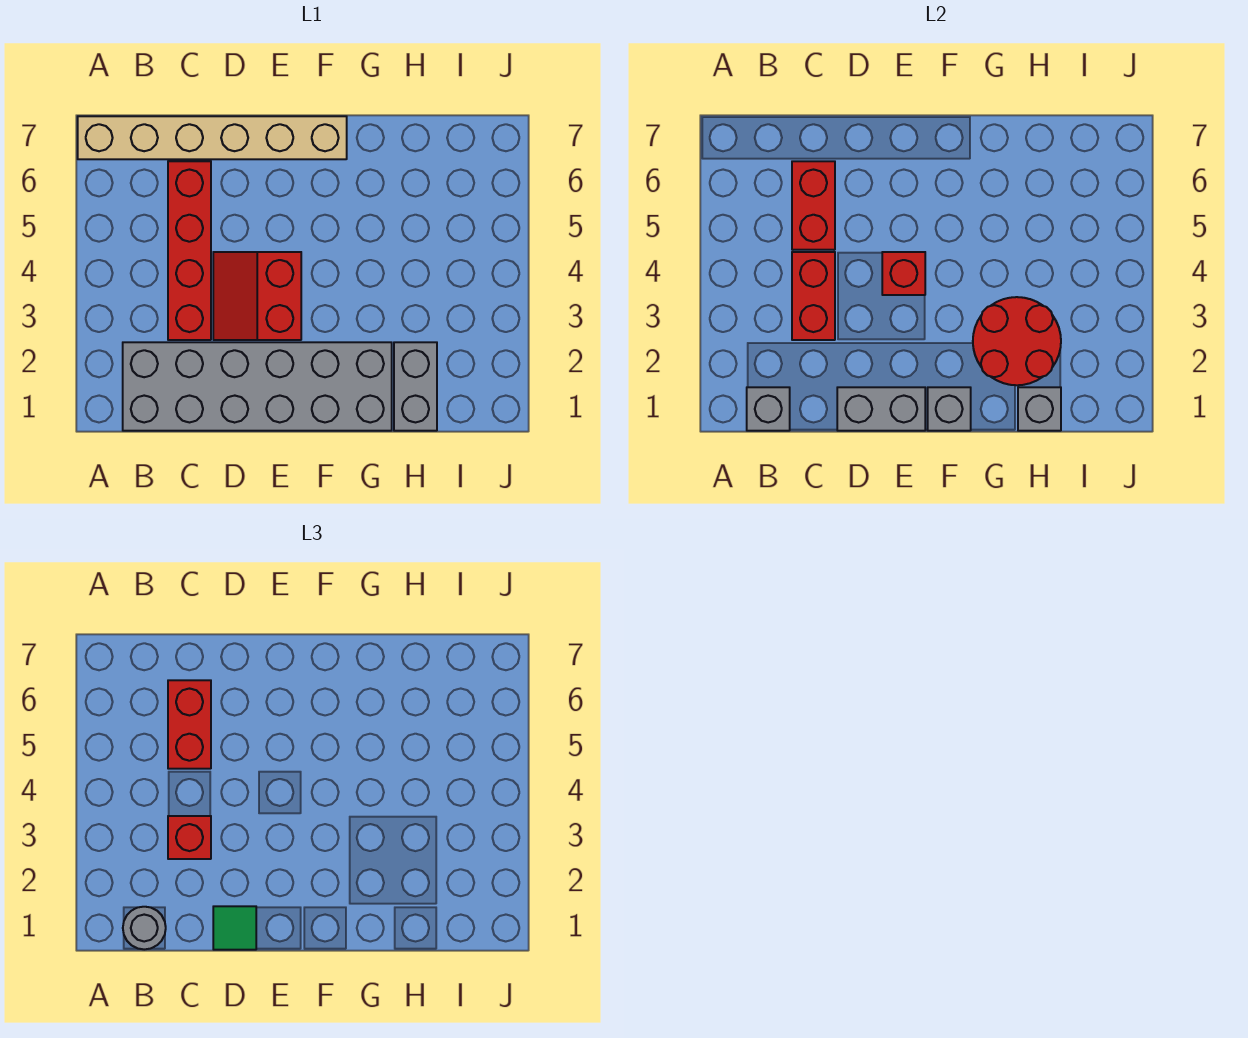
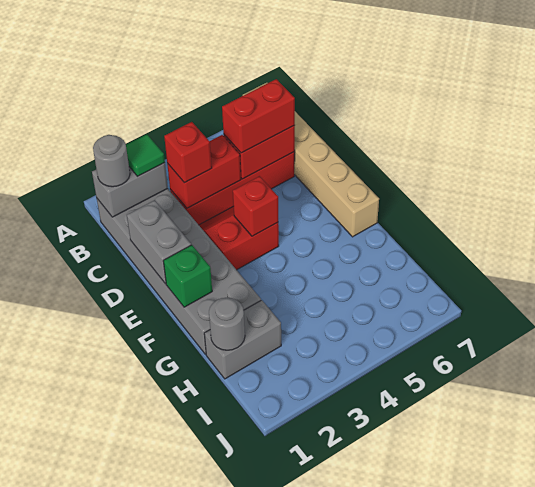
grey brick B1 level 2 -> grey brick B1:B2 level 2
green tile D1 level 3 -> green tile B2 level 3
grey brick F1 level 2 -> green brick F1 level 2
red round brick G2:H3 level 2 -> none
grey brick H1 level 2 -> grey round brick H1 level 2

